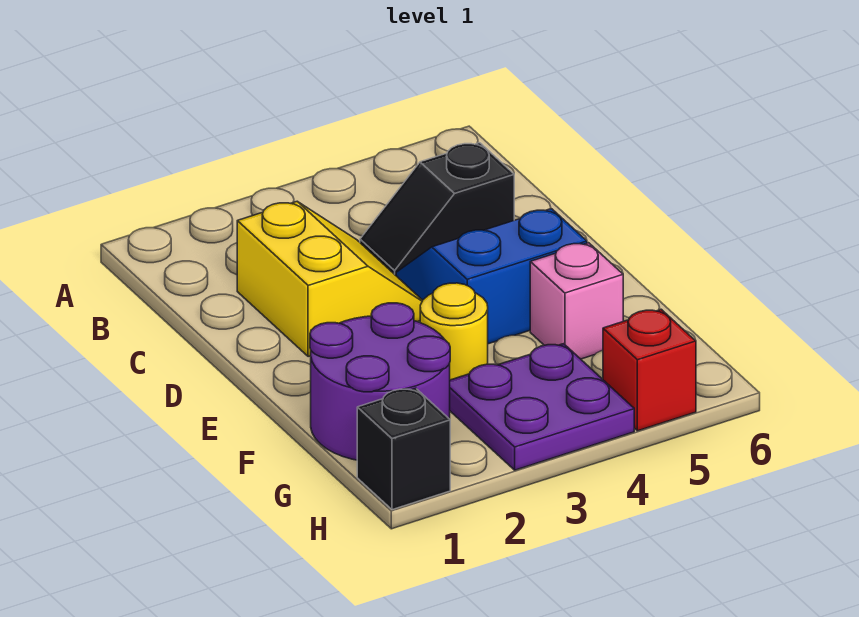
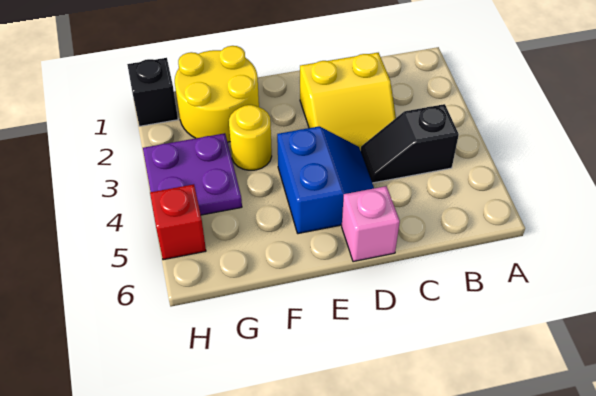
black slope C4:C5 level 1 top 5 -> black slope B4:C4 level 1 top B
purple round brick F1:G2 level 1 -> yellow round brick F1:G2 level 1
pink brick F5 level 1 -> pink brick D6 level 1

